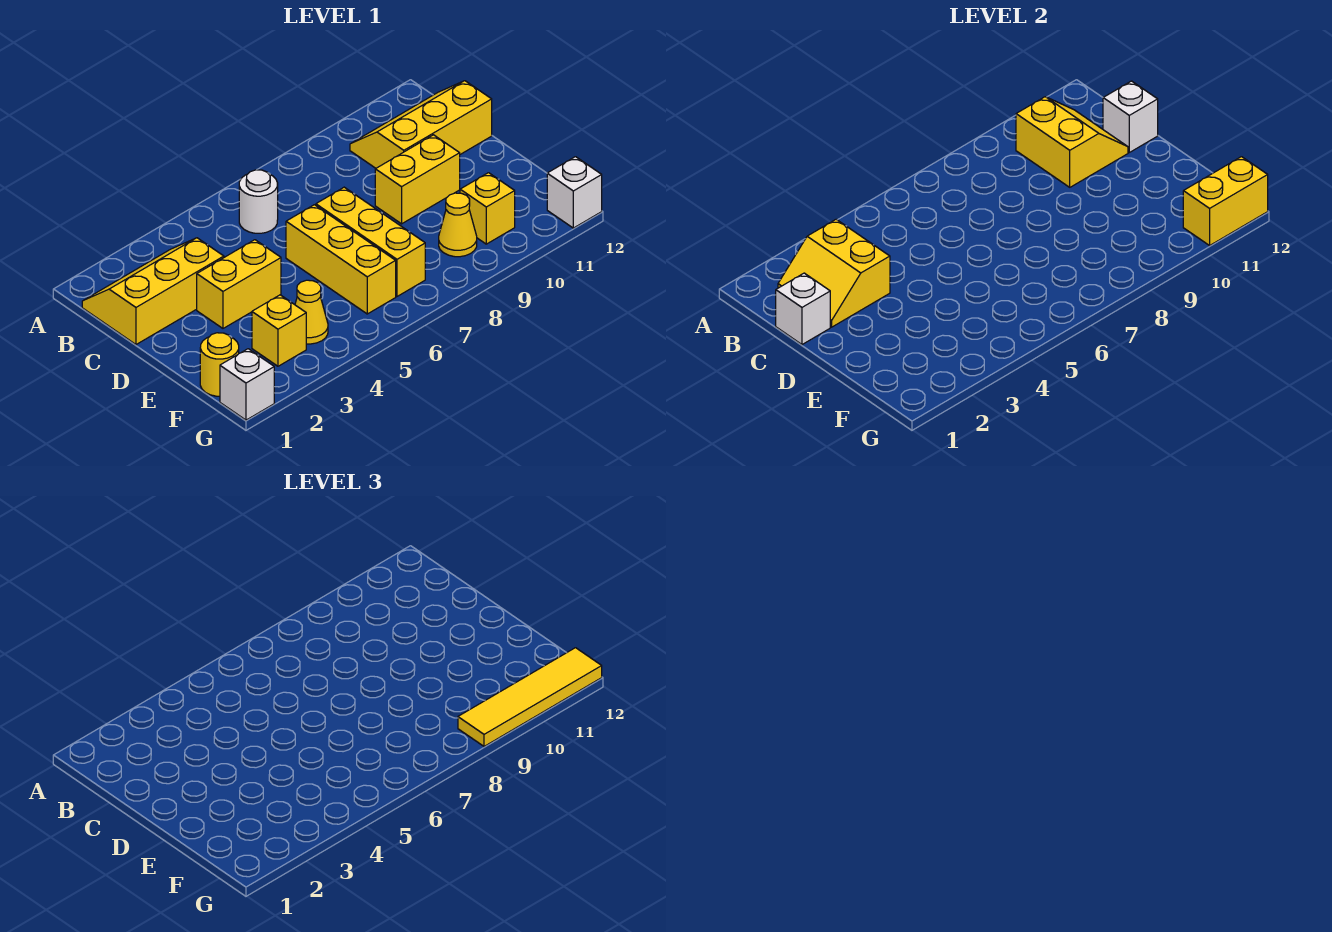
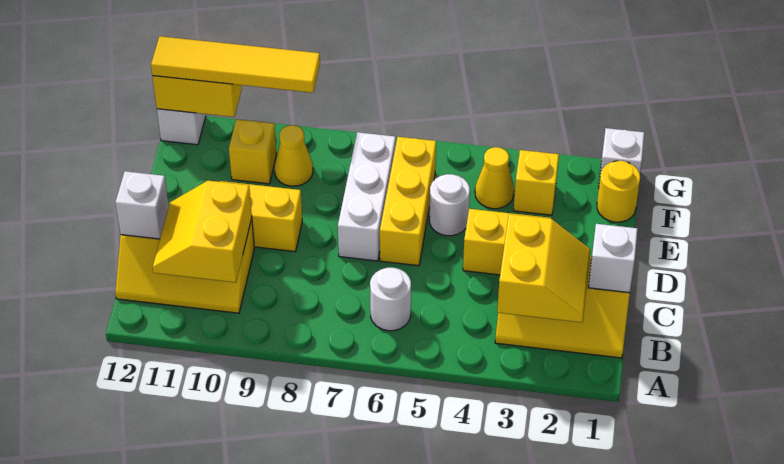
yellow brick D7:F7 level 1 -> white brick D7:F7 level 1
none -> white round brick E5 level 1

